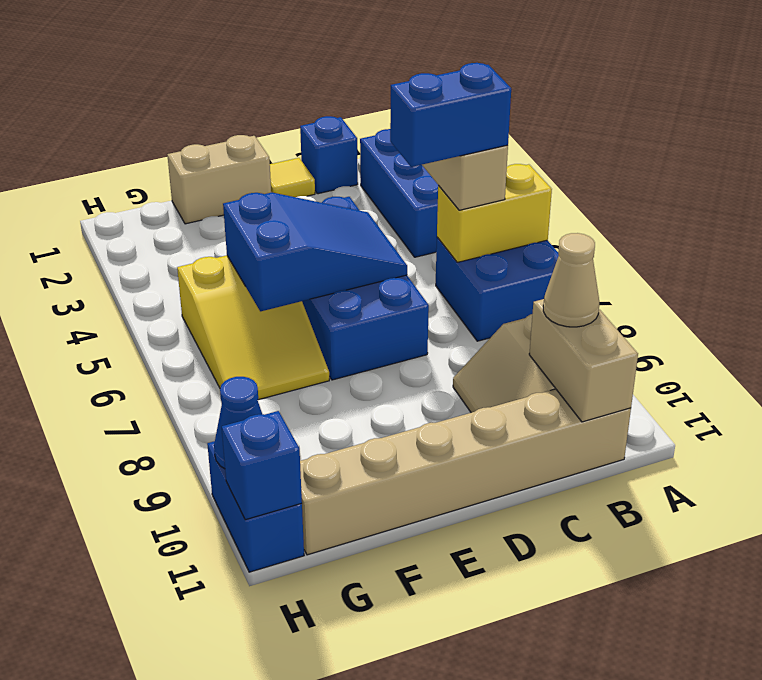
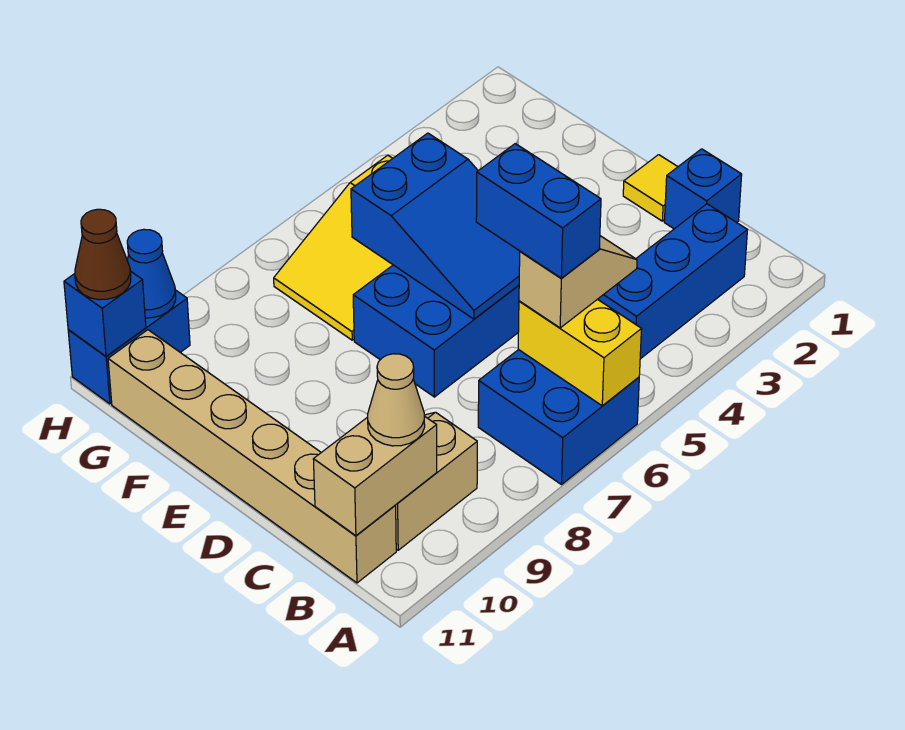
tan brick E1:F1 level 1 -> none
none -> brown cone H11 level 3

